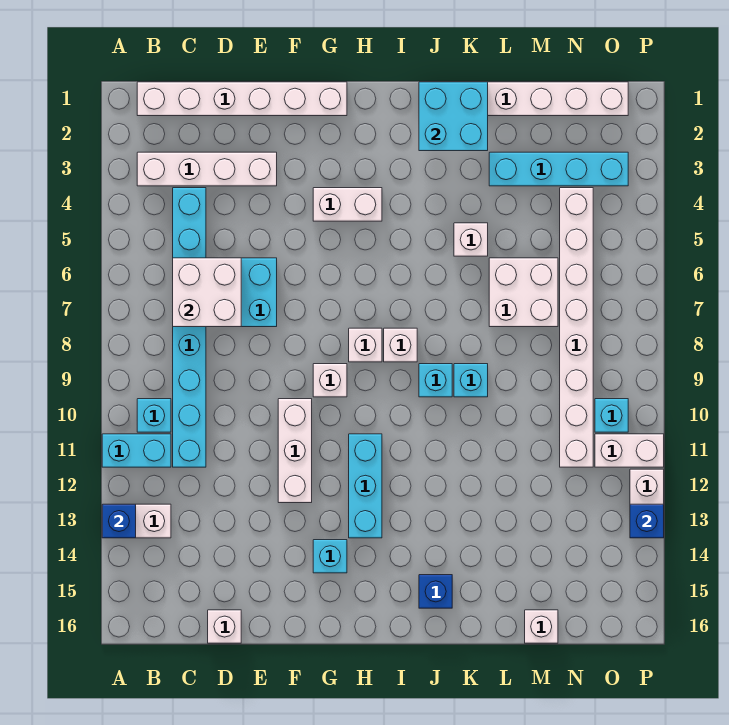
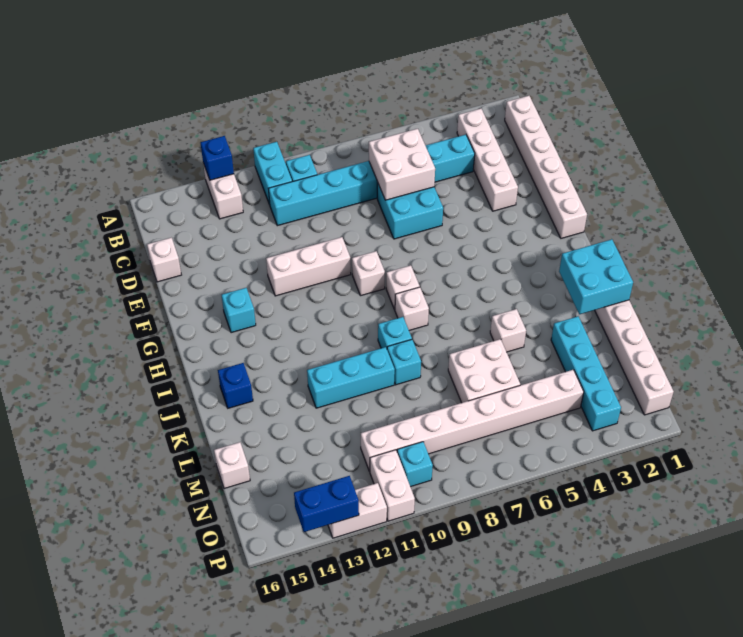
white brick G4:H4 level 1 -> none
cyan brick H11:H13 level 1 -> cyan brick K10:K12 level 1
blue brick P13 level 2 -> blue brick P13:P14 level 2

